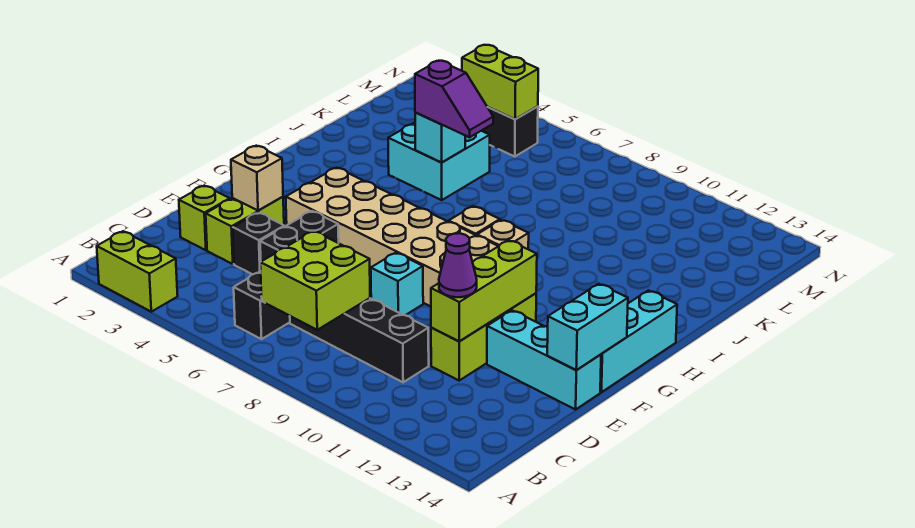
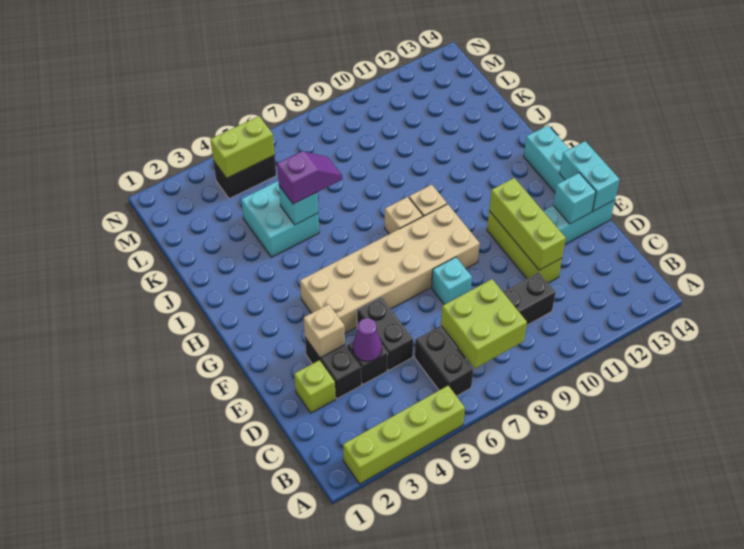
lime brick A2:A3 level 1 -> lime brick A2:A5 level 1
lime brick D3:E3 level 1 -> black brick D3:E3 level 1
purple cone D11 level 3 -> purple cone D4 level 2
none -> cyan brick E13 level 2

